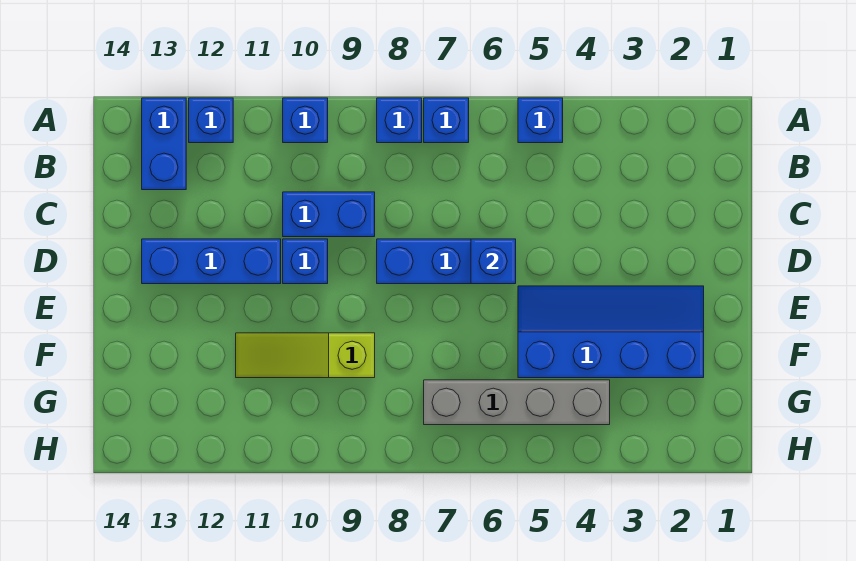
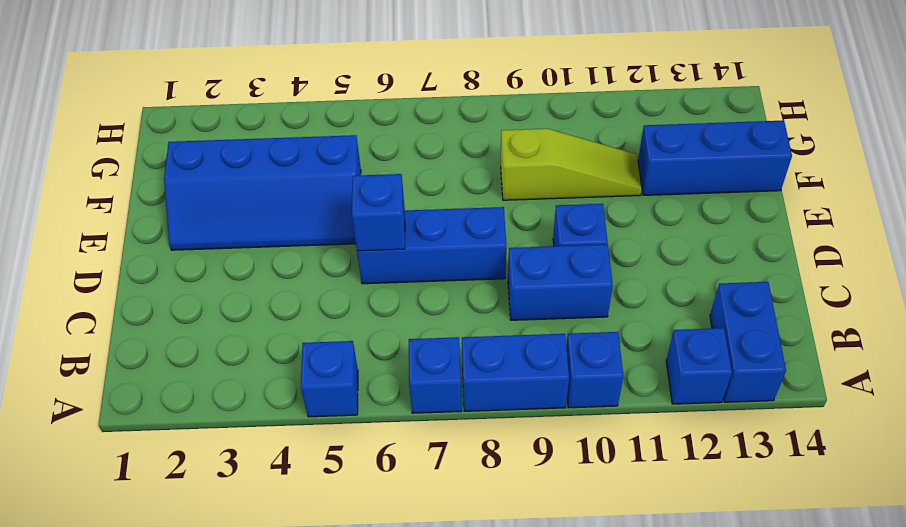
blue brick A8 level 1 -> blue brick A8:A9 level 1
blue brick D11:D13 level 1 -> blue brick F12:F14 level 1
grey brick G4:G7 level 1 -> none

